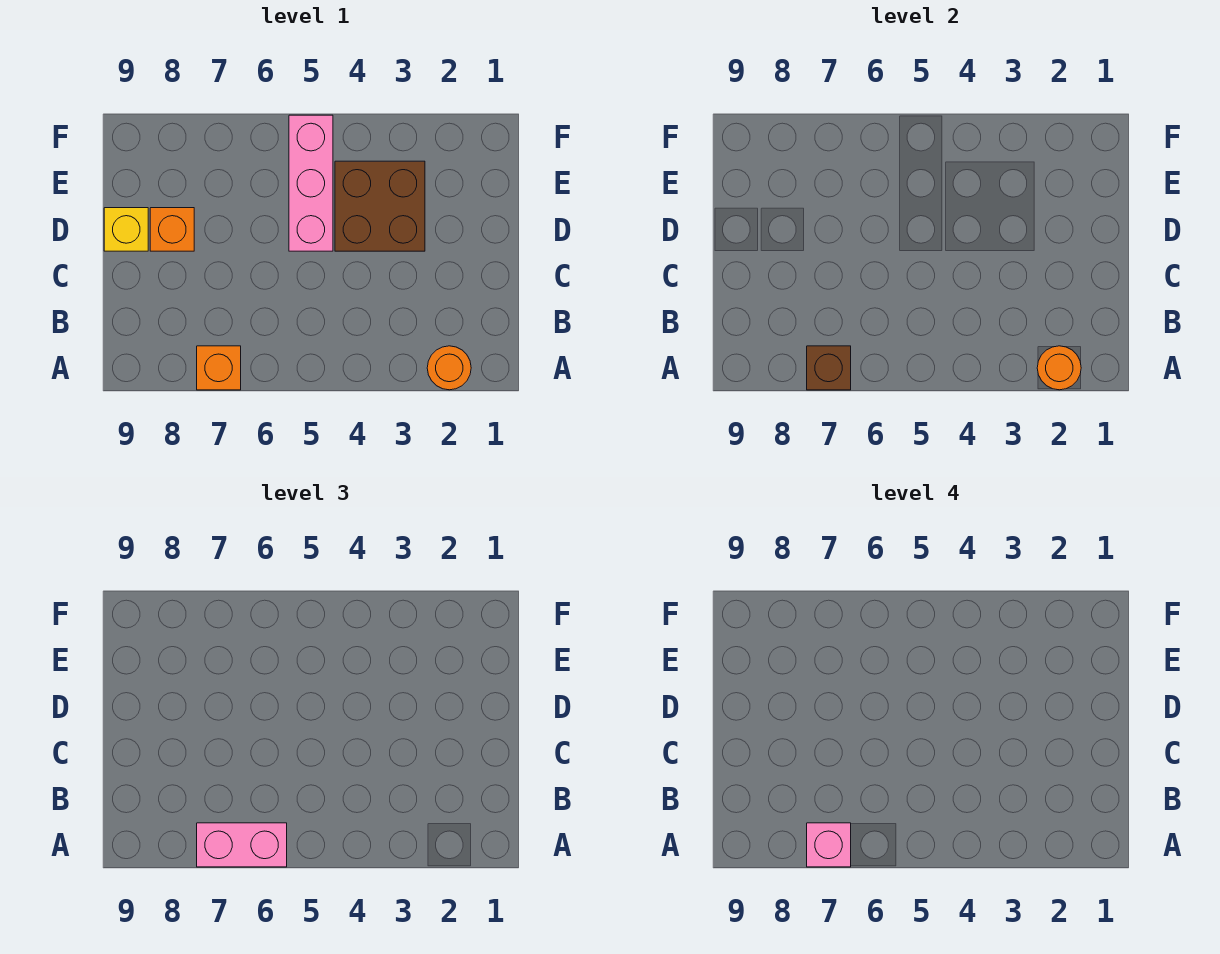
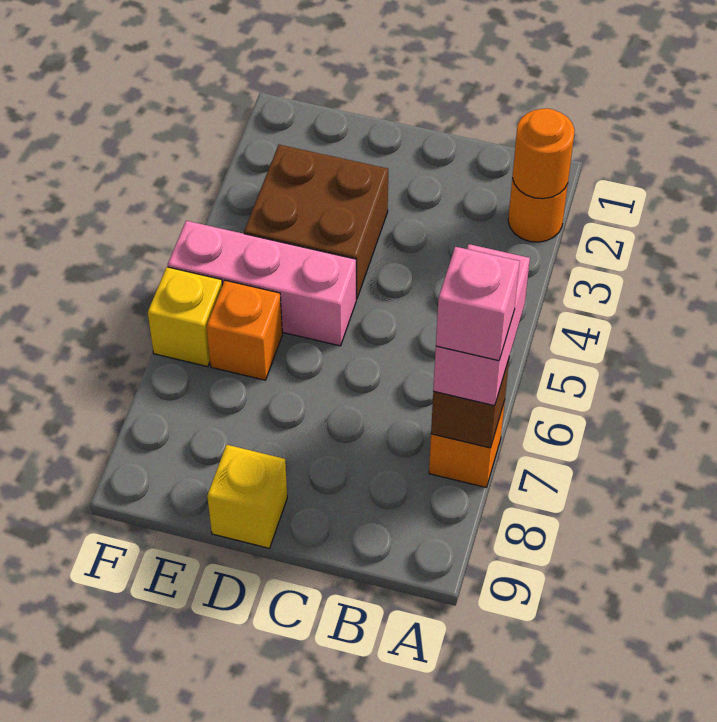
orange brick D8 level 1 -> orange brick E6 level 1
none -> yellow brick F6 level 1

